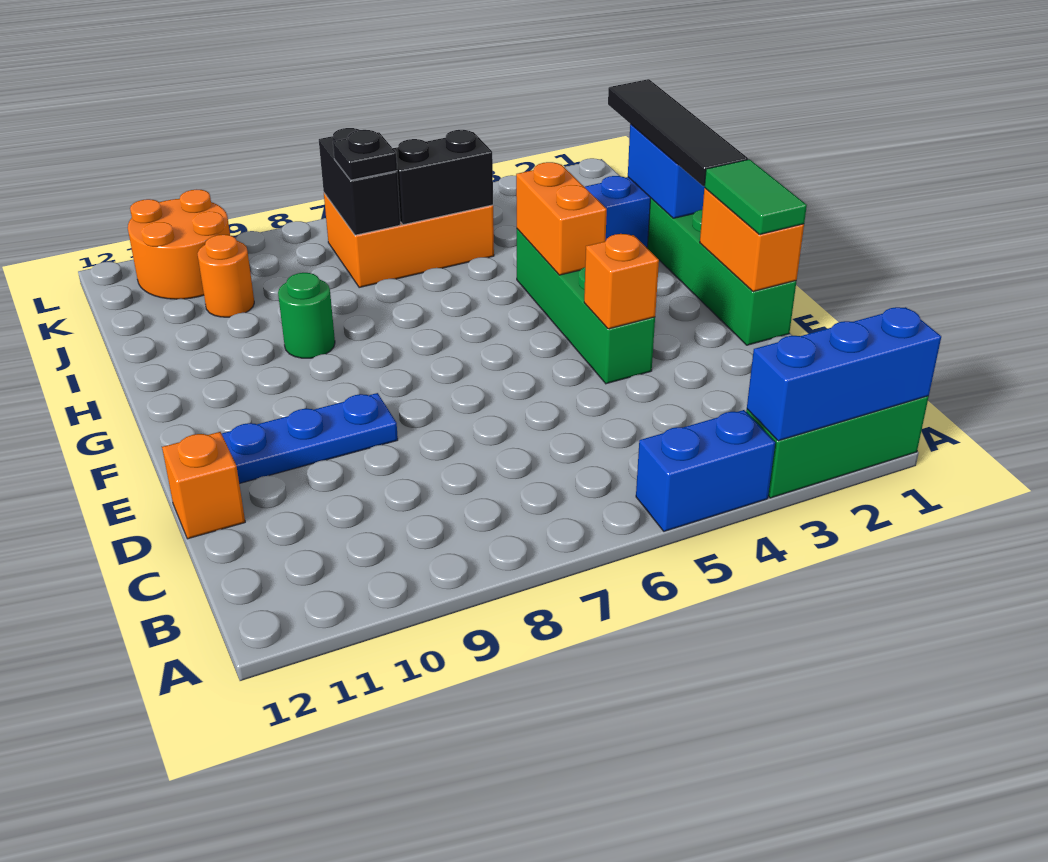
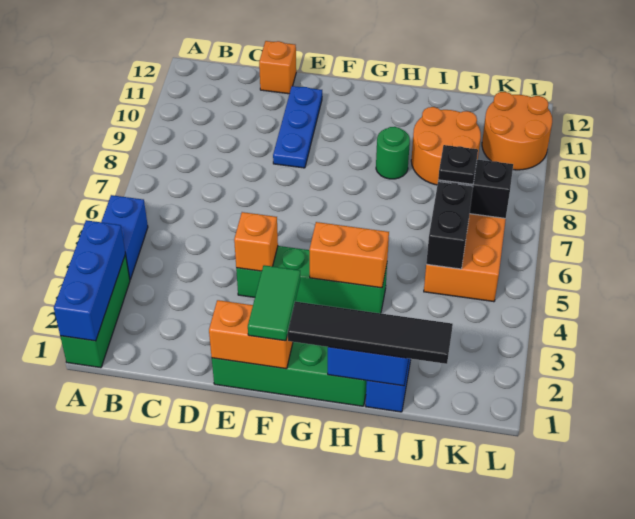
green tile E1:F1 level 3 -> green tile F1:F2 level 3
orange round brick J10 level 1 -> orange round brick I9:J10 level 1

